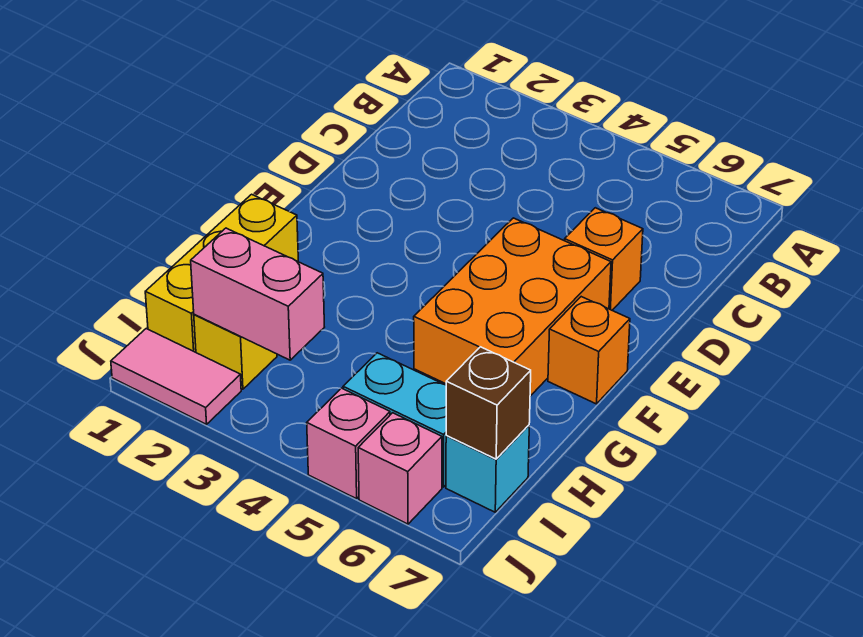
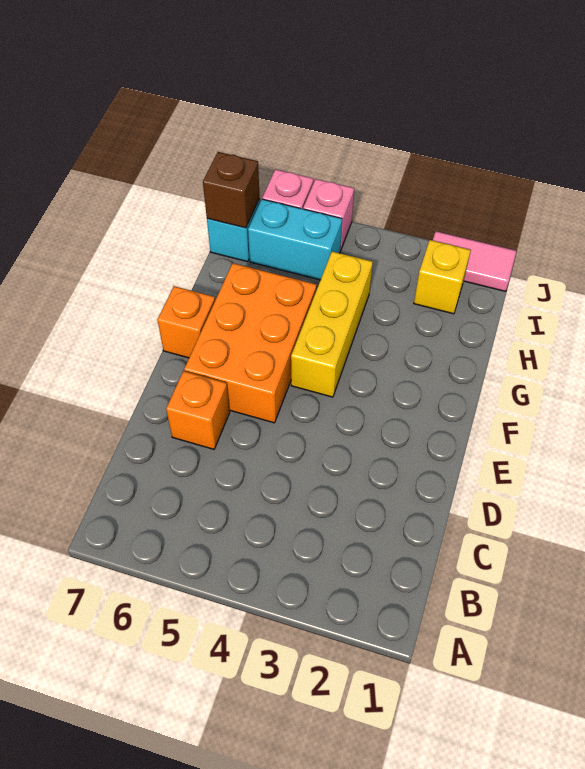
yellow brick G1:I1 level 1 -> yellow brick F4:H4 level 1
pink brick I2:I3 level 2 -> none

